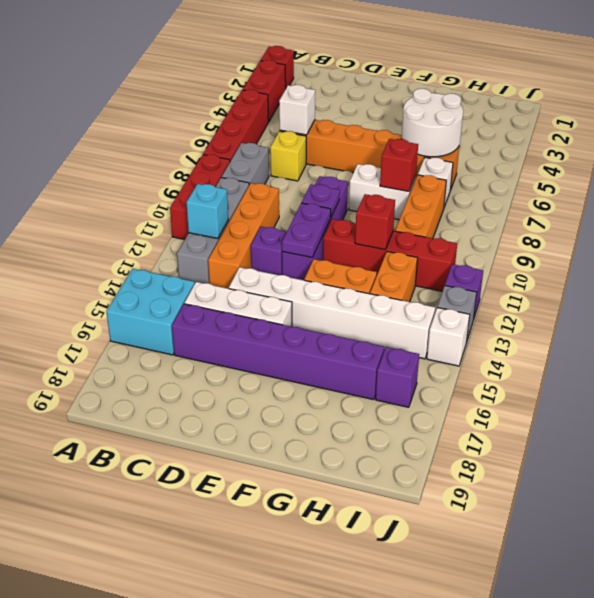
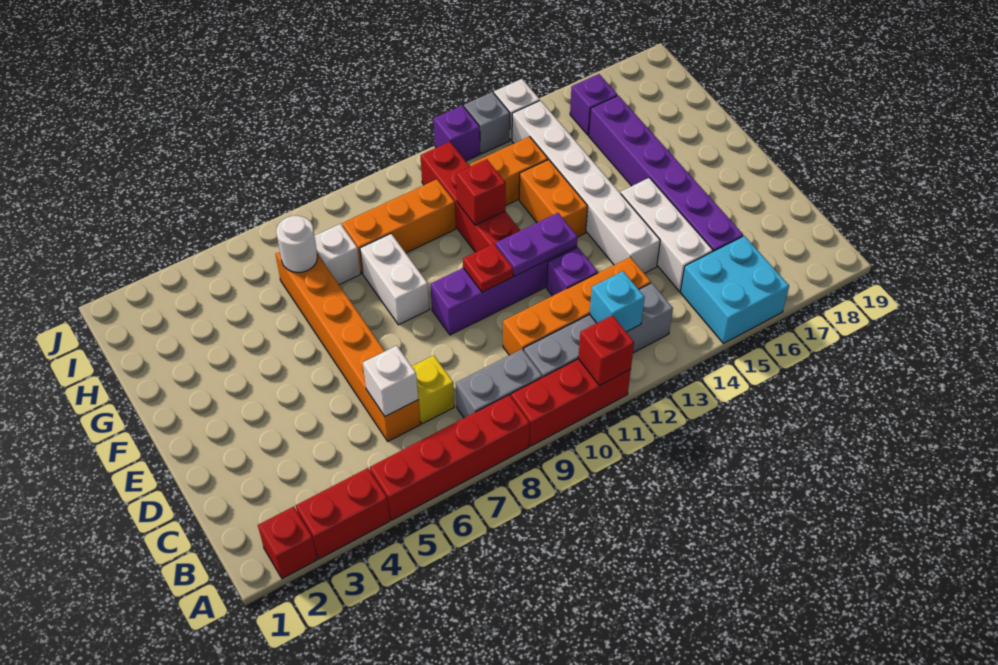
purple plate E10 level 2 -> red plate E10 level 2
white round brick G5:H6 level 2 -> white round brick H6 level 2
red brick G8 level 2 -> red brick A11 level 2

